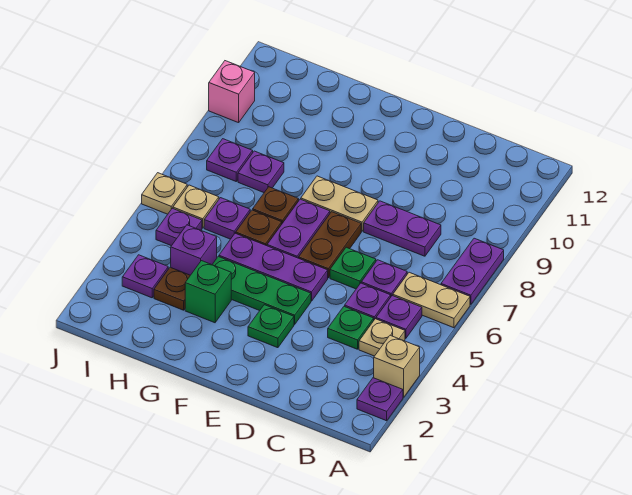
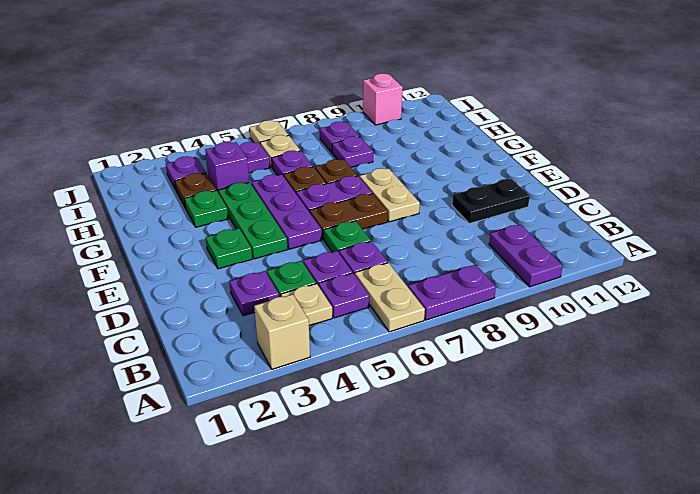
purple plate A2 level 1 -> purple plate C3 level 1
purple plate C8:D8 level 1 -> purple plate A10:B10 level 1
none -> black plate D10:D11 level 1
green brick G3 level 1 -> green plate G3 level 1

